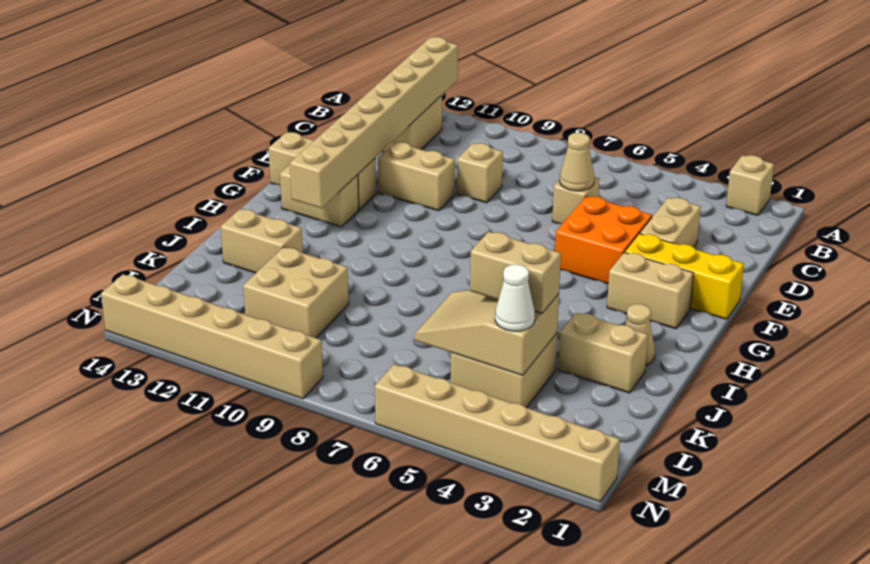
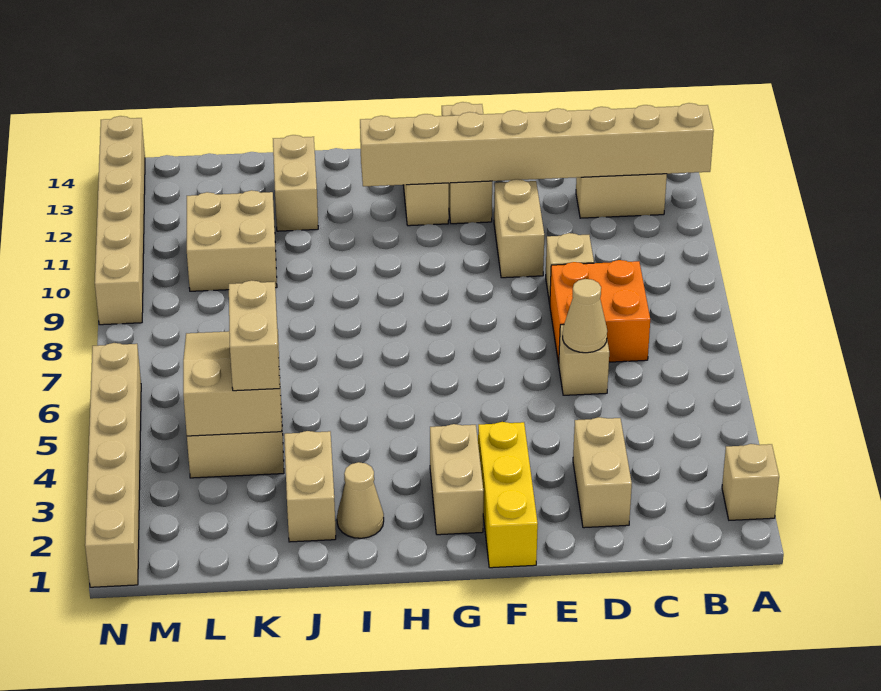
tan brick D3:E3 level 1 -> tan brick D2:D3 level 1
orange brick E4:F5 level 1 -> orange brick C7:D8 level 1
white cone L4 level 3 -> none

